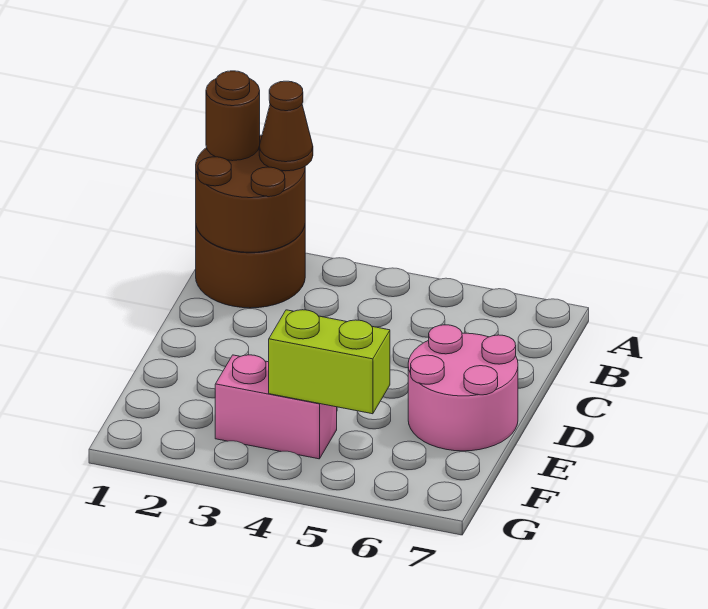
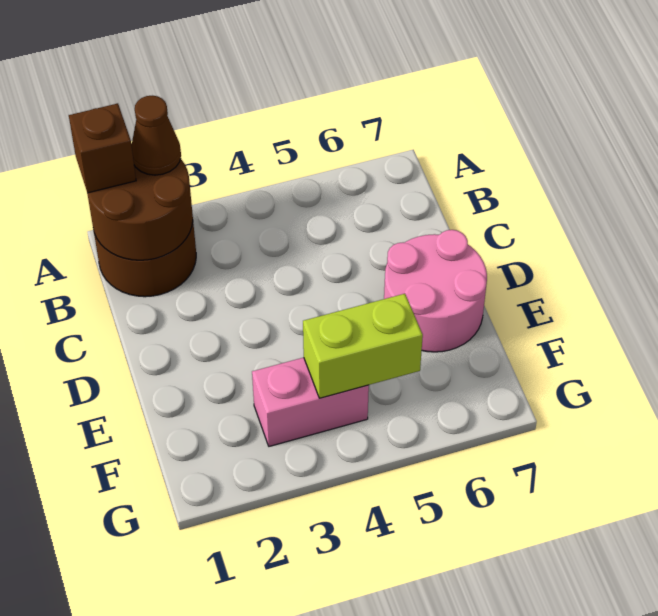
brown round brick A1 level 3 -> brown brick A1 level 3

